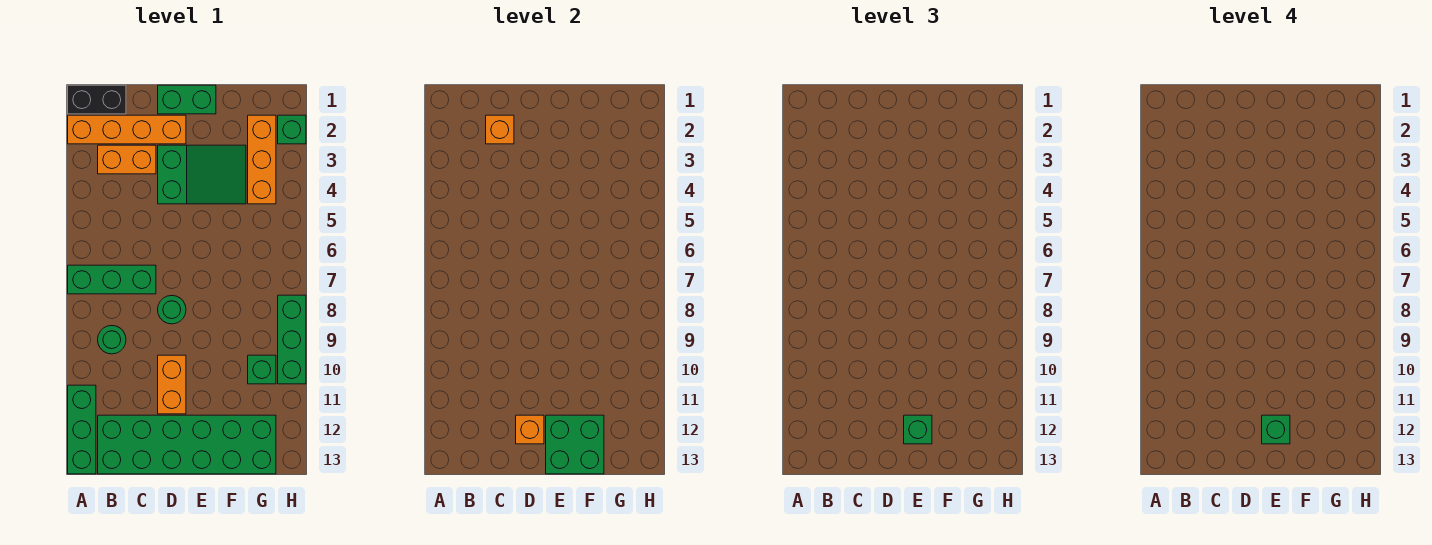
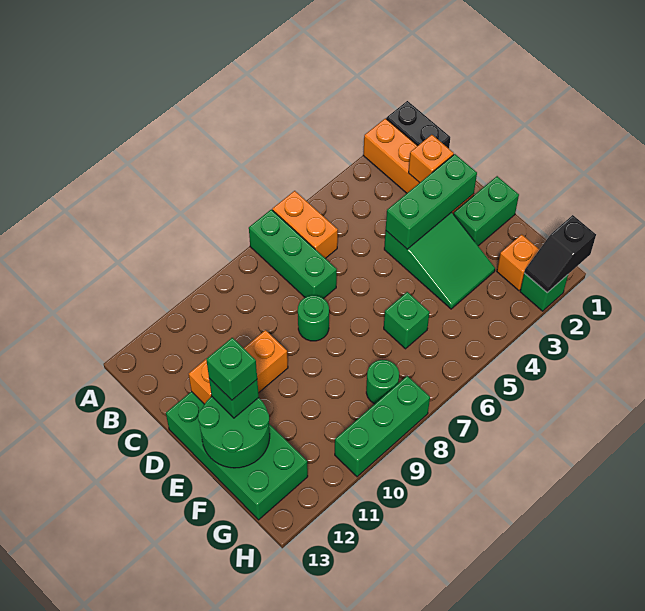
green brick A11:A13 level 1 -> green brick D2:D4 level 2
orange brick B3:C3 level 1 -> orange brick A6:B6 level 1
green round brick B9 level 1 -> green round brick G8 level 1
green brick B12:G13 level 1 -> green brick D12:G13 level 1
green brick D1:E1 level 1 -> green brick E1:E2 level 1
green brick E12:F13 level 2 -> green round brick E12:F13 level 2
orange brick G2:G4 level 1 -> orange brick G2 level 1
green brick G10 level 1 -> green brick F6 level 1
none -> black slope H1:H2 level 2 top 1

